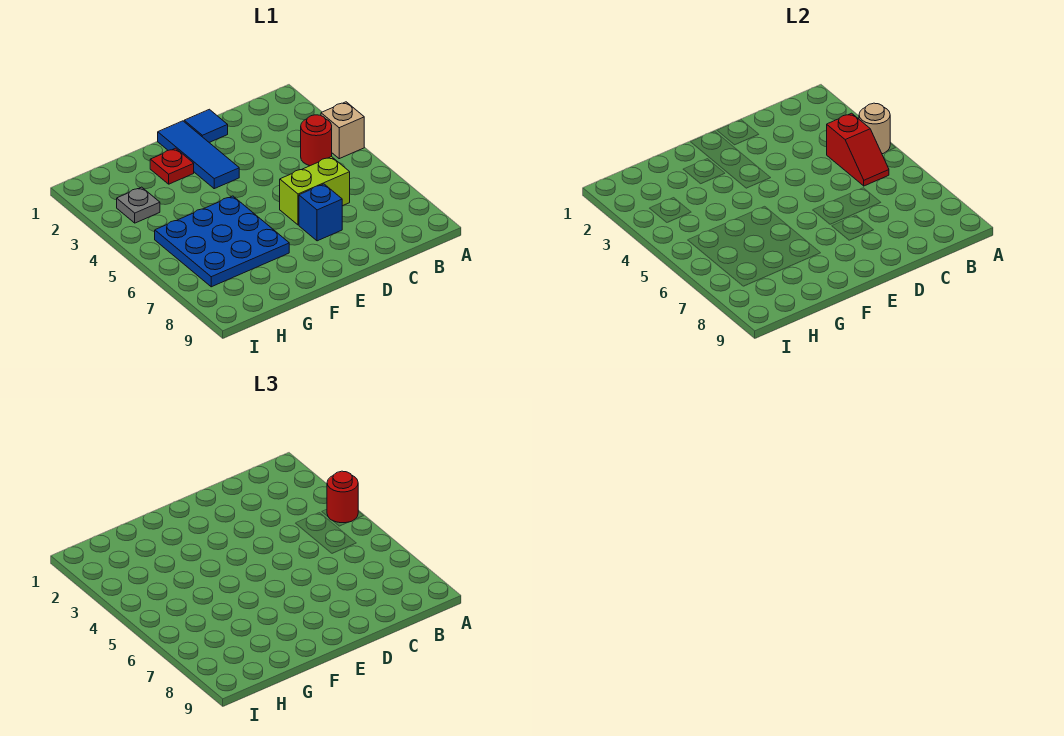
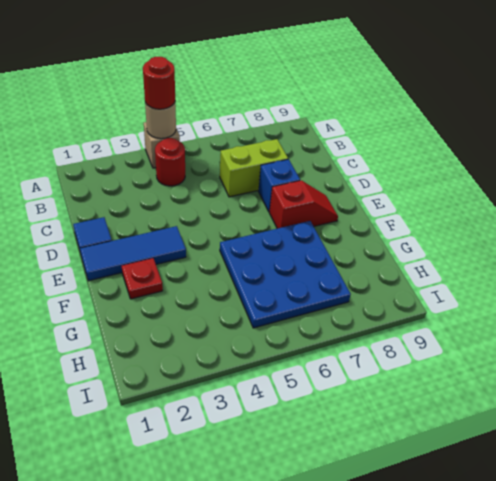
red slope B4:B5 level 2 top 4 -> red slope E7:E8 level 1 top 7
lime brick C6:D6 level 1 -> lime brick C6:C7 level 1
grey plate H3 level 1 -> none

